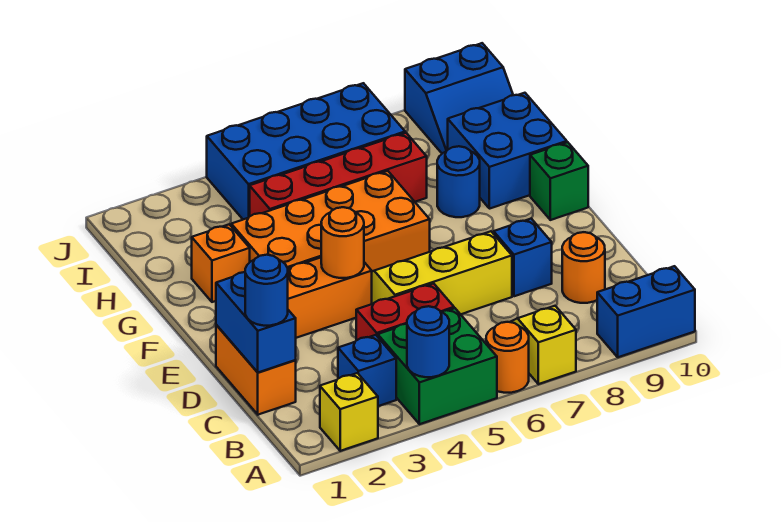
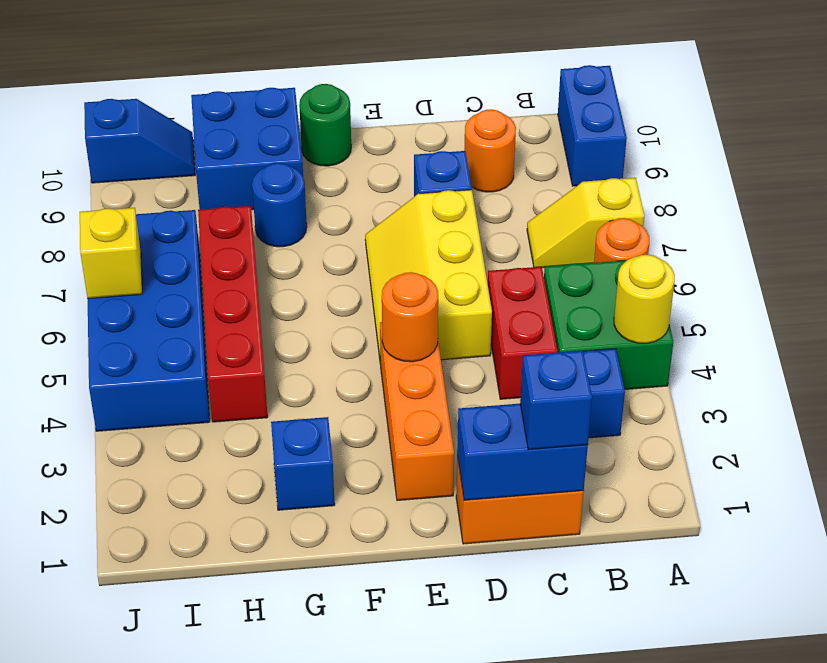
yellow brick A2 level 1 -> yellow brick J6 level 2
blue round brick A4 level 2 -> yellow round brick A4 level 2
blue round brick C1 level 3 -> blue brick C1 level 3
orange brick F3:G6 level 1 -> none
green brick F10 level 1 -> green round brick F10 level 1
orange brick G2 level 1 -> blue brick G2 level 1
blue slope I9:J10 level 1 top J -> blue slope I10:J10 level 1 top J

